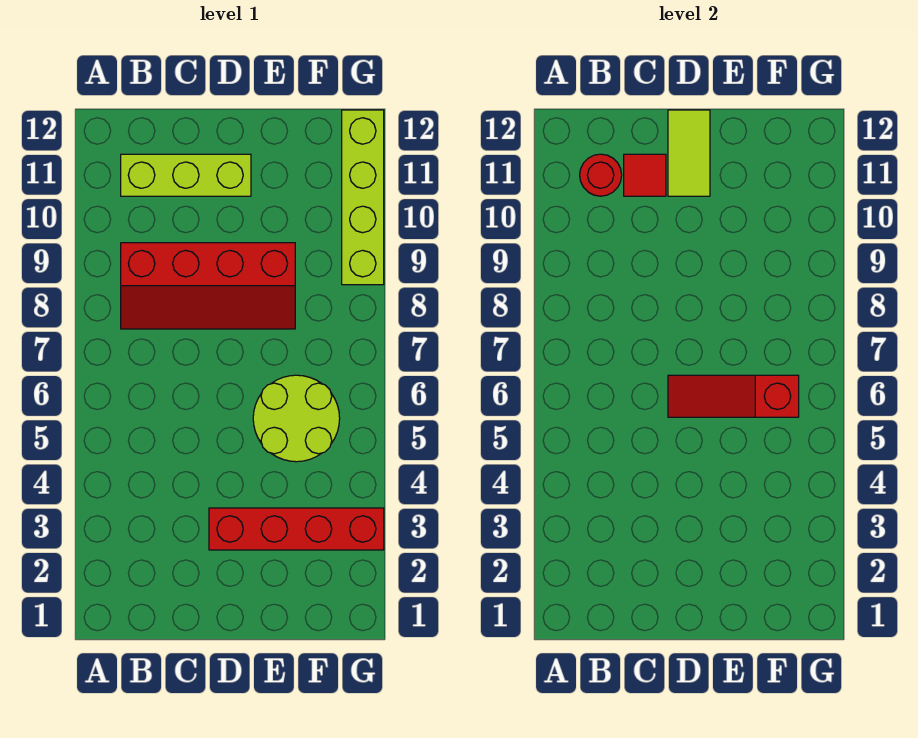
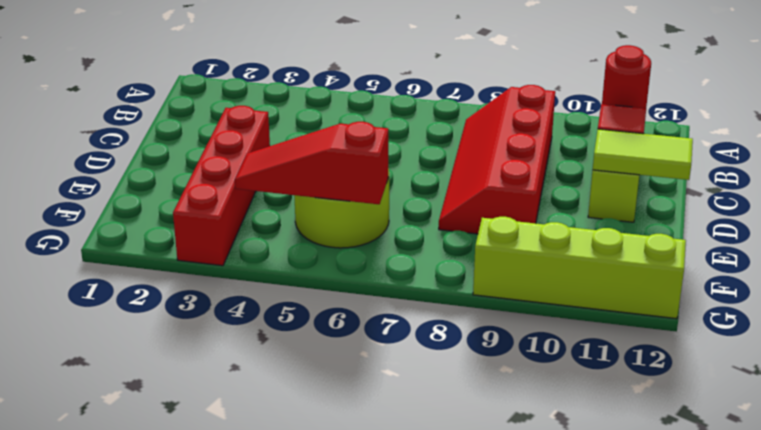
red slope D6:F6 level 2 top F -> red slope F4:F6 level 2 top 6

